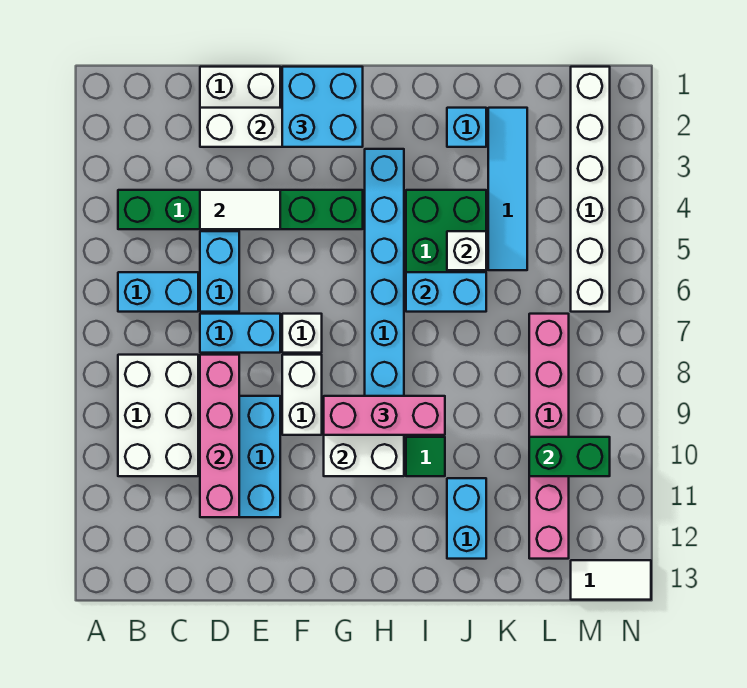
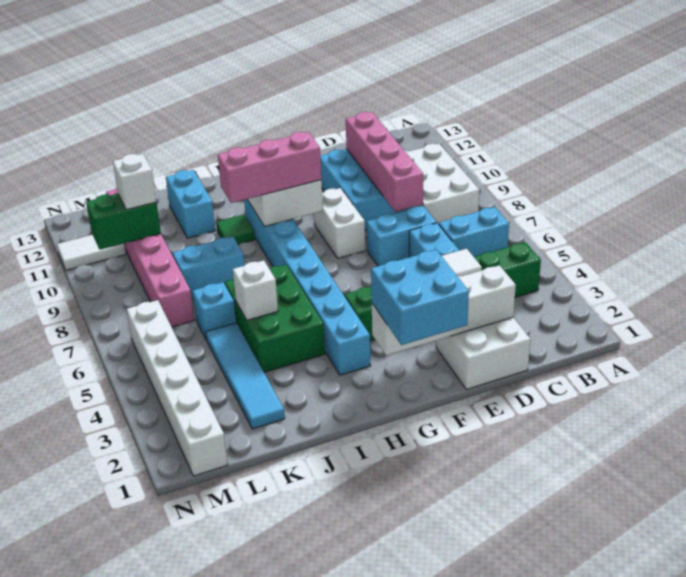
white brick F7 level 1 -> white brick L10 level 3
cyan brick I6:J6 level 2 -> cyan brick J8:K8 level 1
cyan brick J2 level 1 -> cyan brick K6 level 1
white tile M13:N13 level 1 -> white tile M11:N11 level 1

